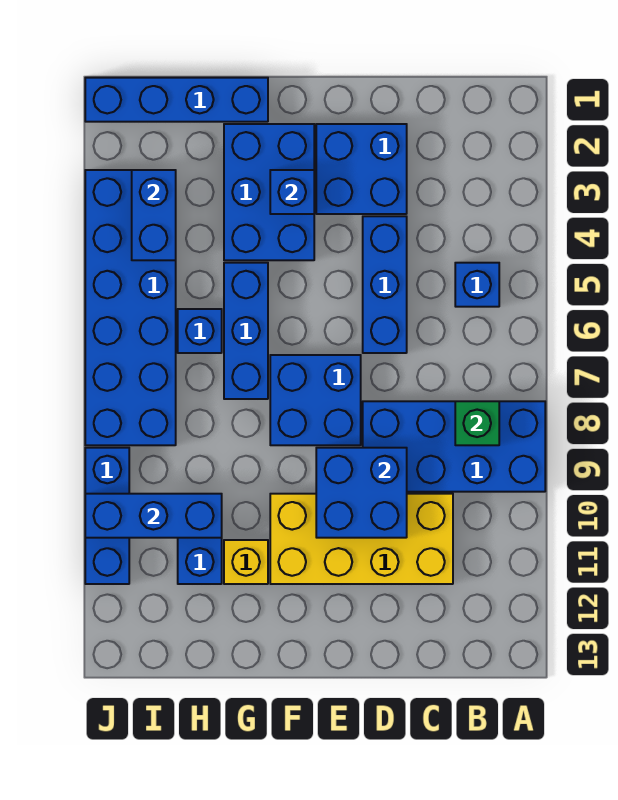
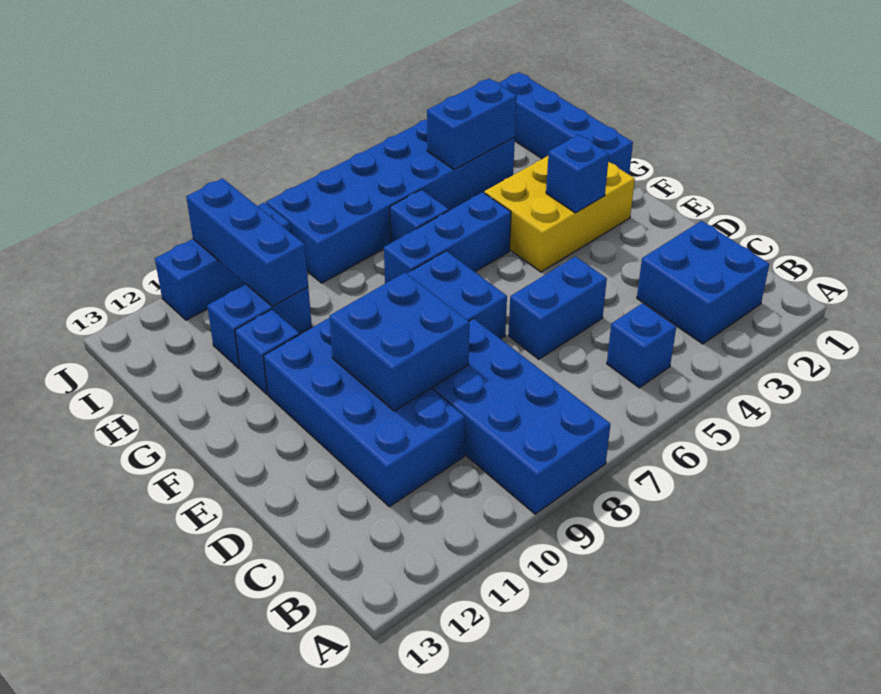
green brick B8 level 2 -> none
yellow brick C10:F11 level 1 -> blue brick C10:F11 level 1
blue brick D2:E3 level 1 -> blue brick B2:C3 level 1
blue brick D4:D6 level 1 -> blue brick D5:D6 level 1
blue brick F2:G4 level 1 -> yellow brick F2:G4 level 1
yellow brick G11 level 1 -> blue brick G11 level 1

